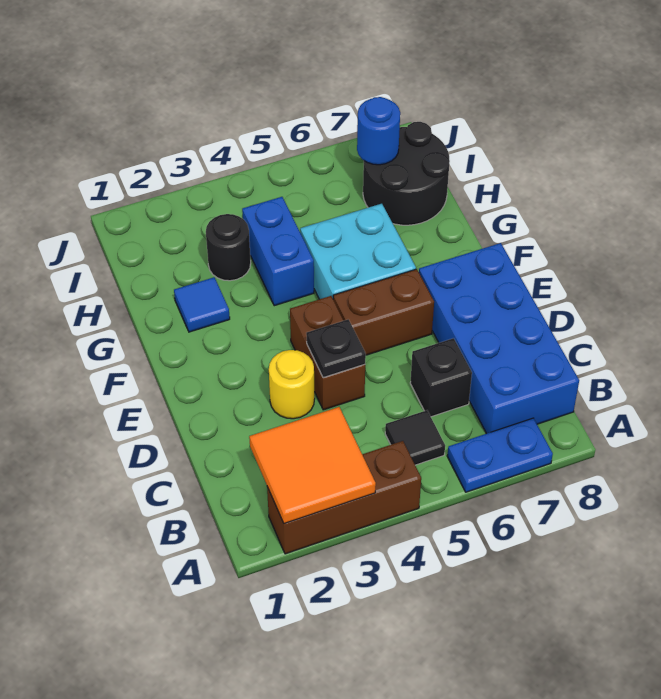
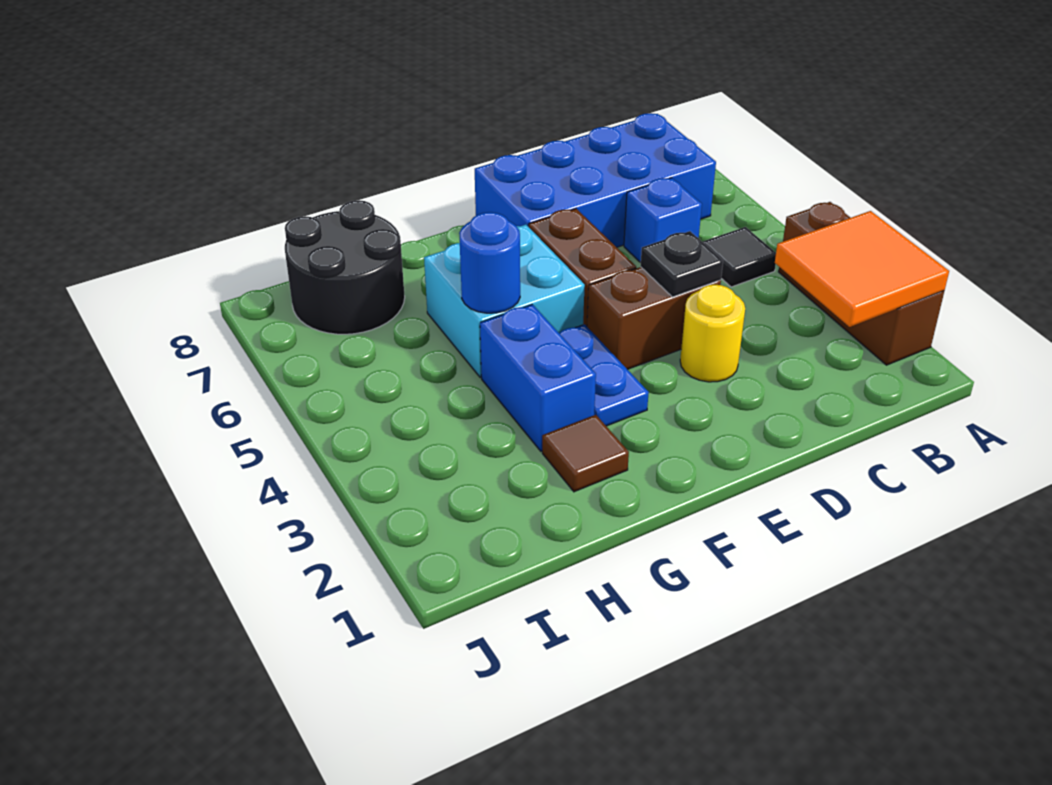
blue plate A6:A7 level 1 -> blue plate F3:F4 level 1
black brick C6 level 1 -> blue brick C6 level 1
blue tile G2 level 1 -> brown tile G2 level 1
blue brick G4:H4 level 1 -> blue brick G3:G4 level 1
black round brick H3 level 1 -> none
blue round brick I7 level 2 -> blue round brick G5 level 2

